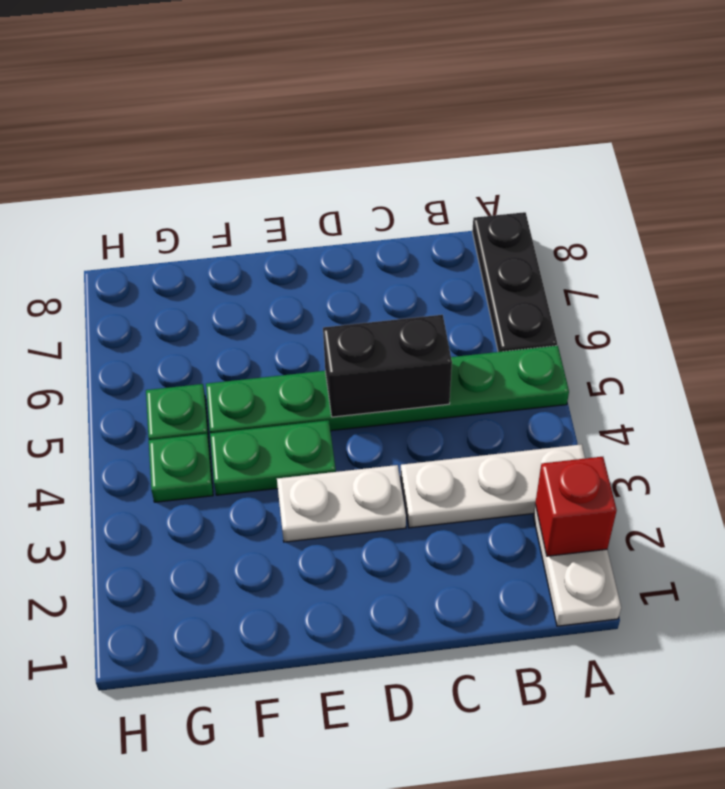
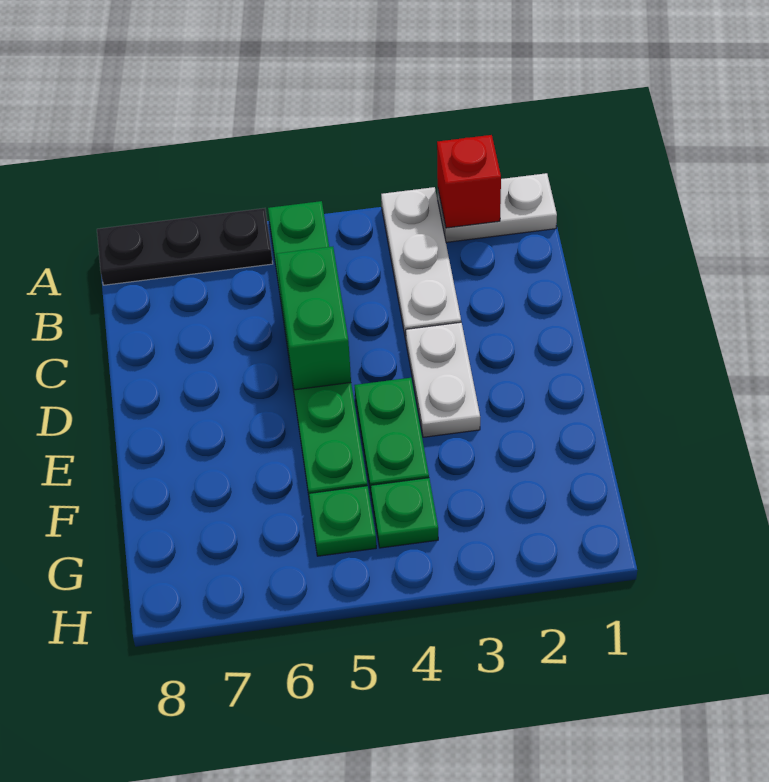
black brick C5:D5 level 2 -> green brick C5:D5 level 2

